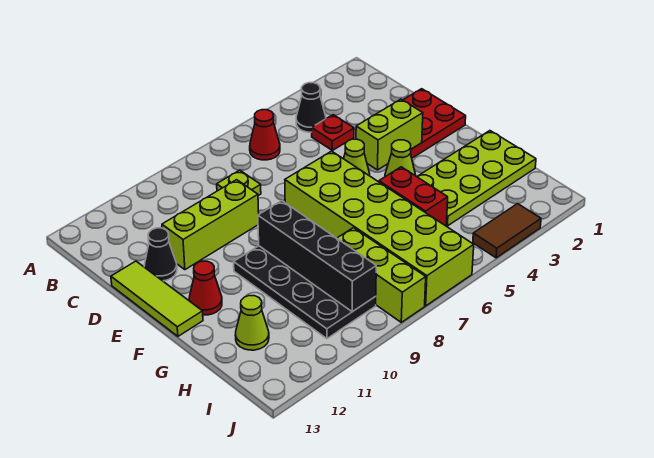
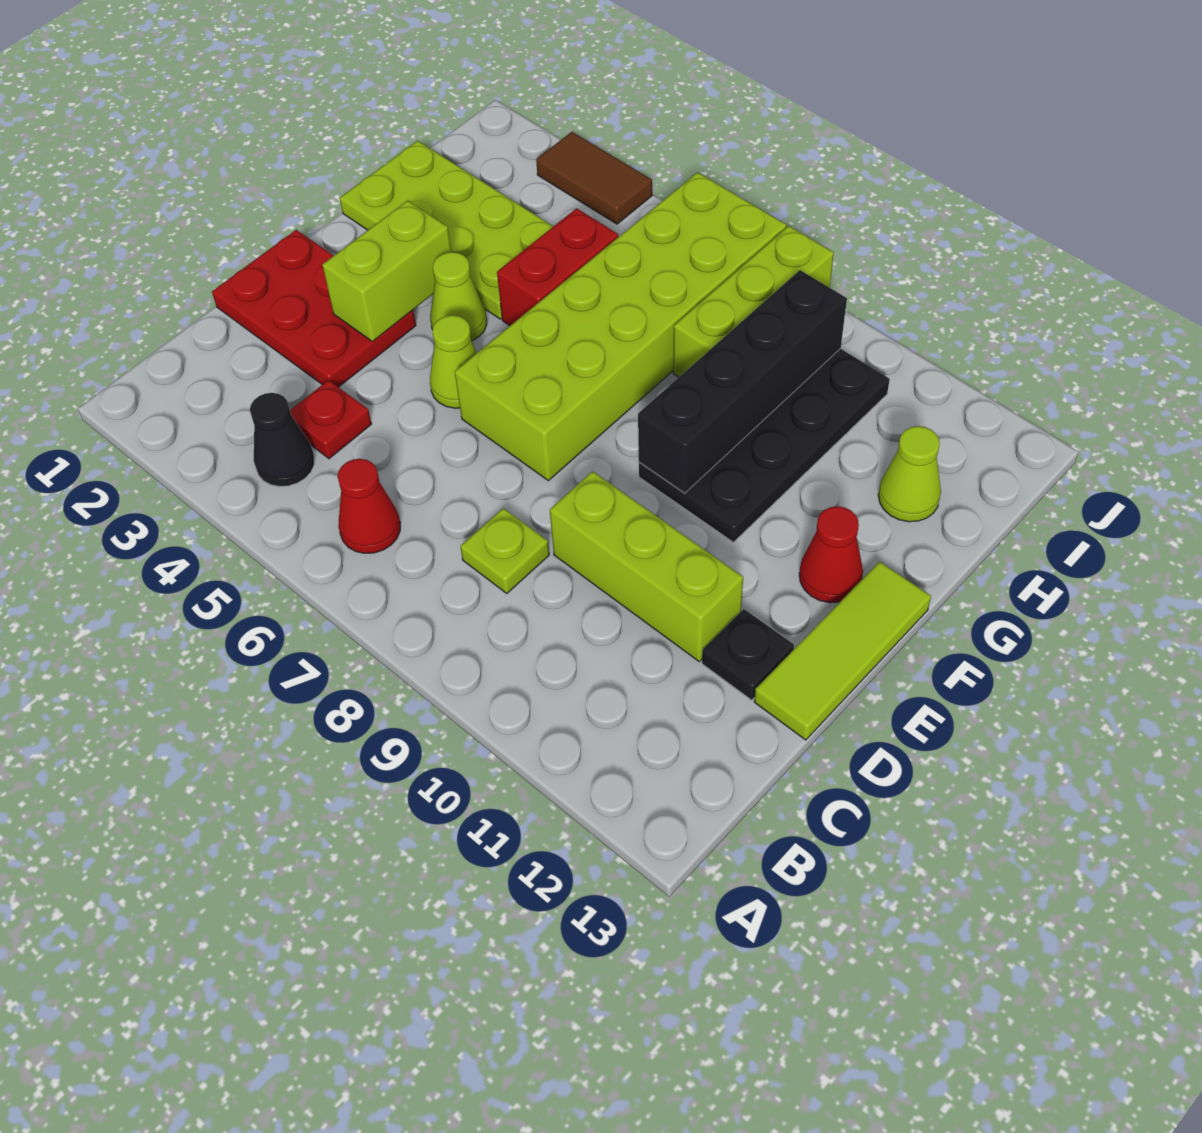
black cone D12 level 1 -> black plate D12 level 1
lime brick E3:E4 level 2 -> lime brick E3:F3 level 2

